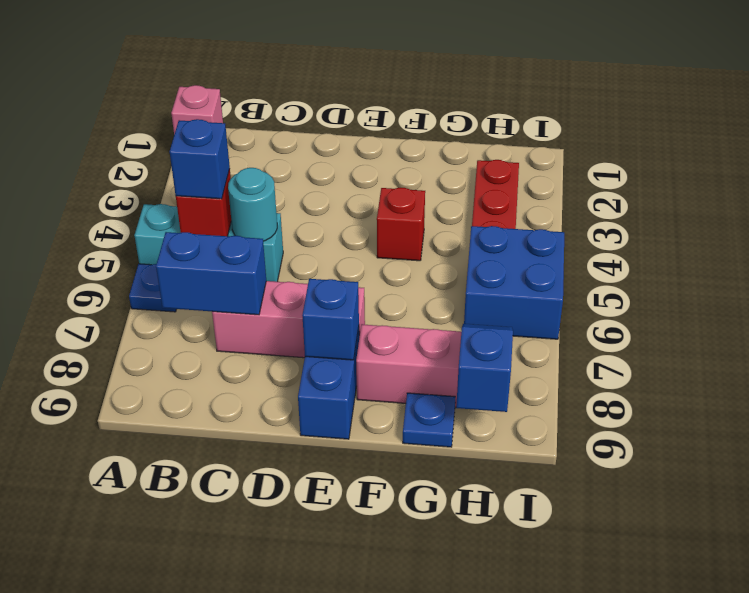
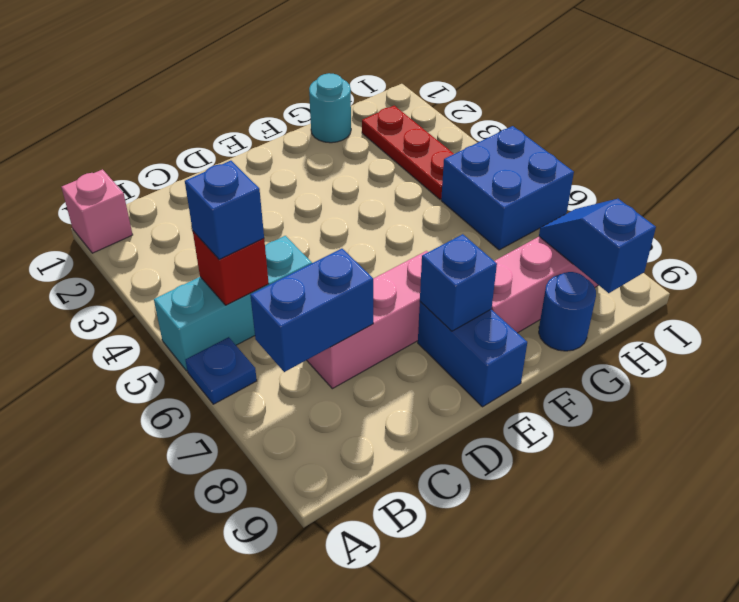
cyan round brick C5 level 2 -> cyan round brick G1 level 1
red brick F4 level 1 -> none
blue plate G9 level 1 -> blue round brick G9 level 1

